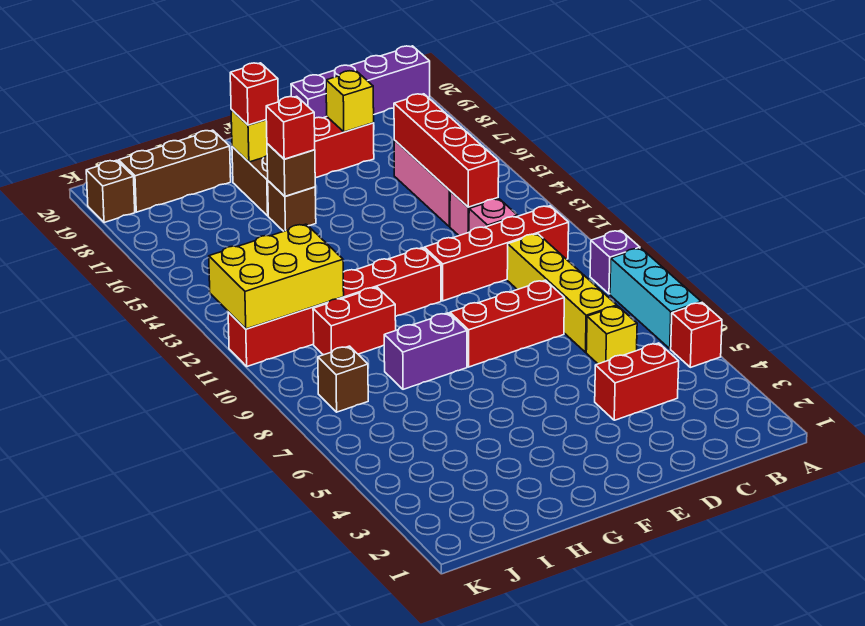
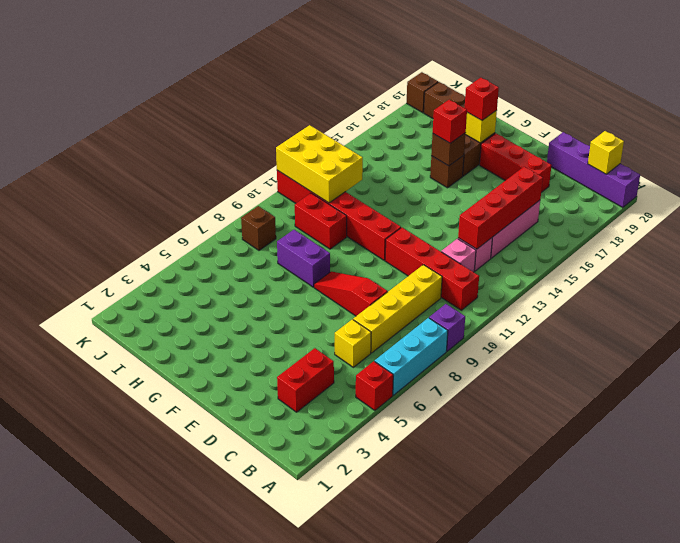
red brick C4:D4 level 1 -> red brick C3:C4 level 1
red brick D8:F8 level 1 -> red slope D8:F8 level 1 top D
yellow brick D18 level 2 -> yellow brick B20 level 2

